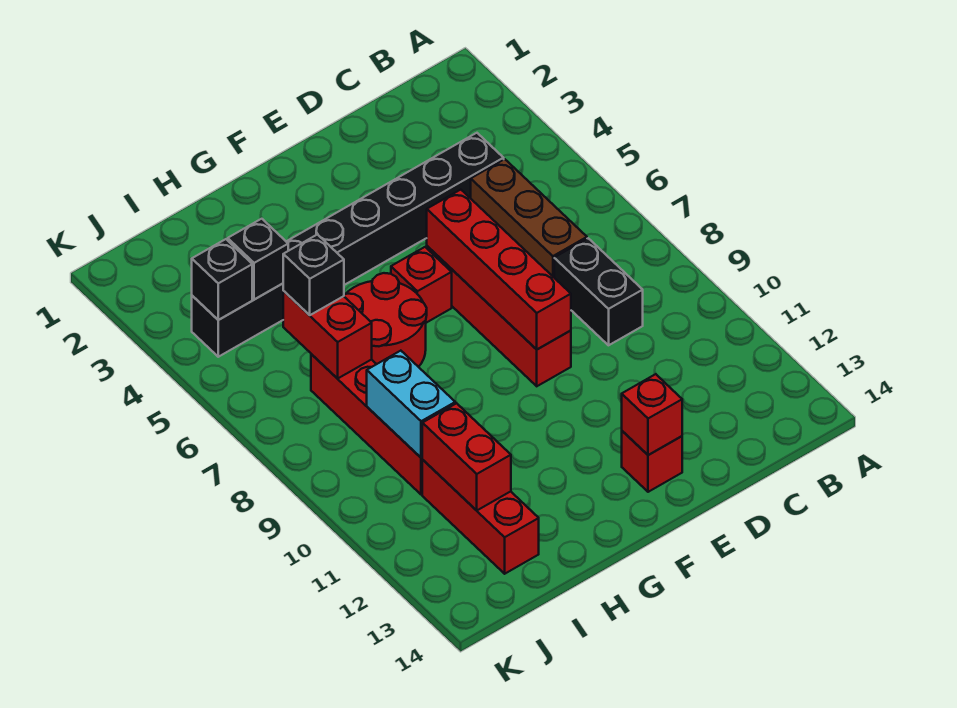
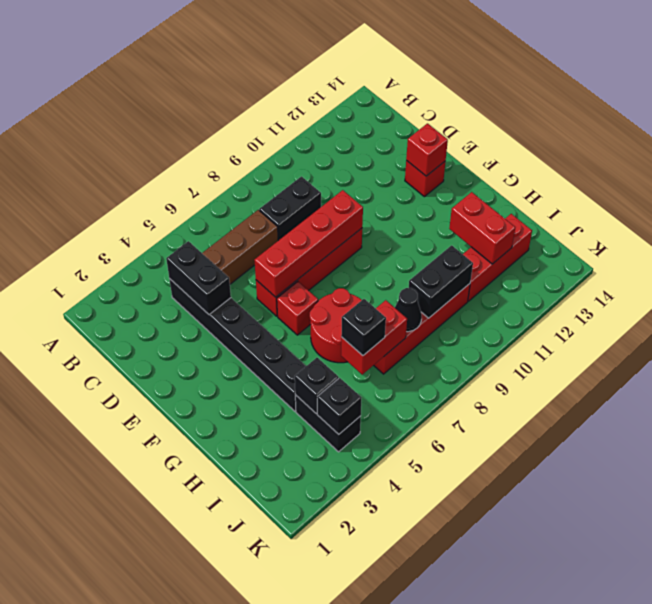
none -> black brick C4:D4 level 2
none -> black cone I8 level 2
cyan brick I9:I10 level 2 -> black brick I9:I10 level 2
red brick I11:I12 level 2 -> red brick H12:I12 level 2

